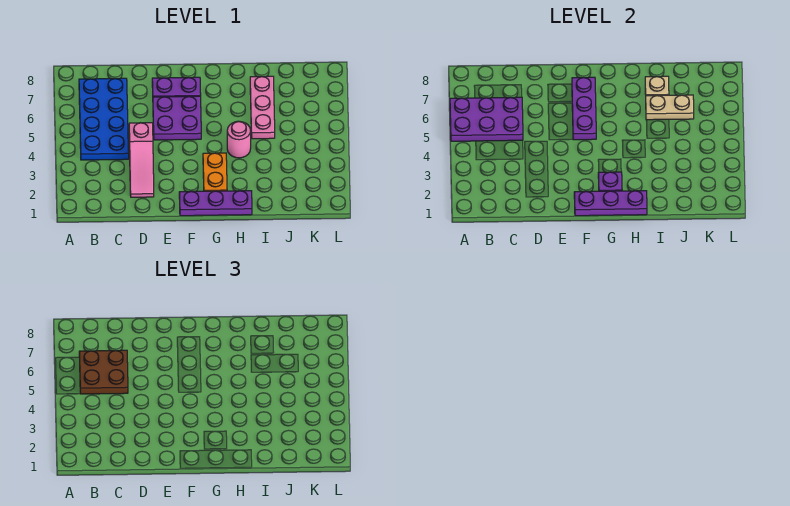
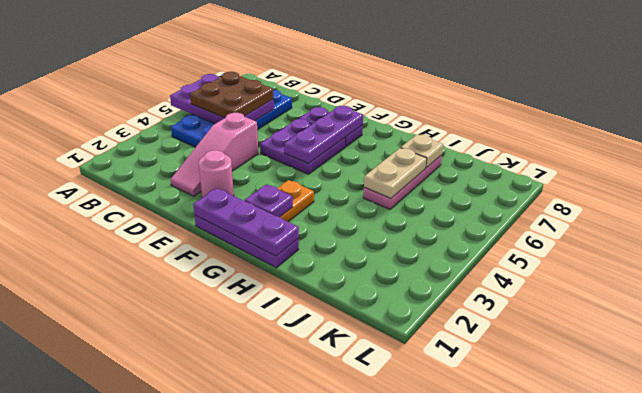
pink round brick H4 level 1 -> pink round brick E2 level 1
tan plate I6:J6 level 2 -> tan plate I5:I6 level 2

